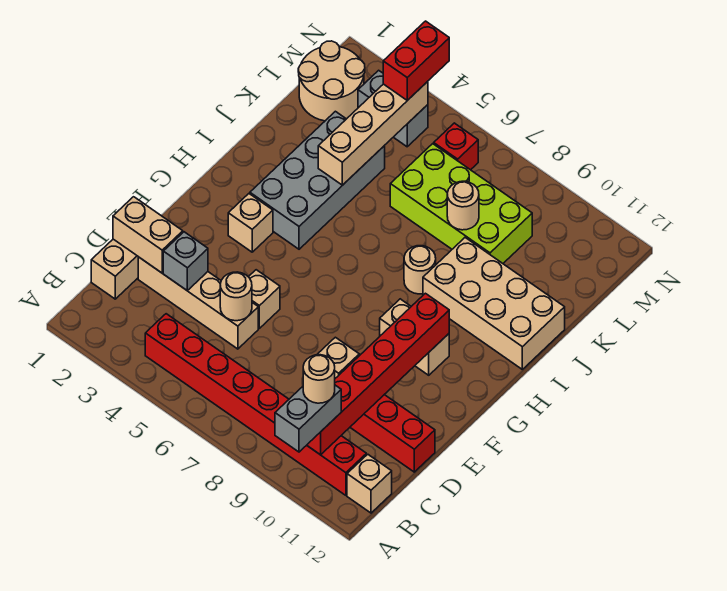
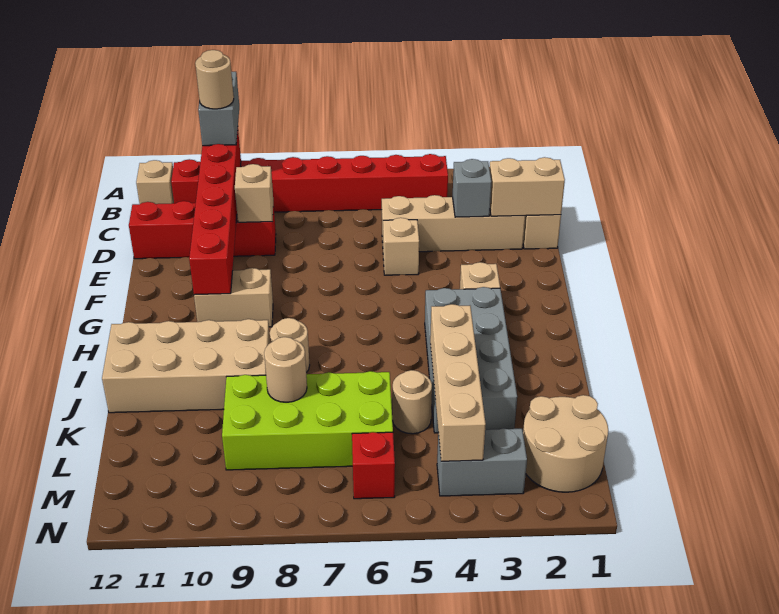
tan round brick D5 level 2 -> tan round brick K5 level 1
red brick M4:N4 level 3 -> none

